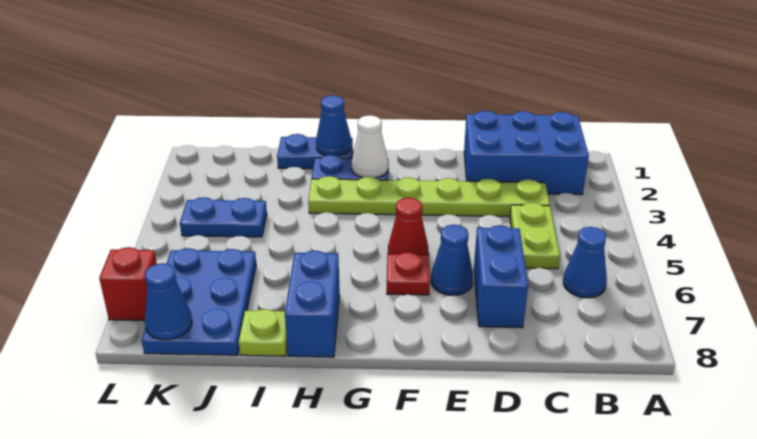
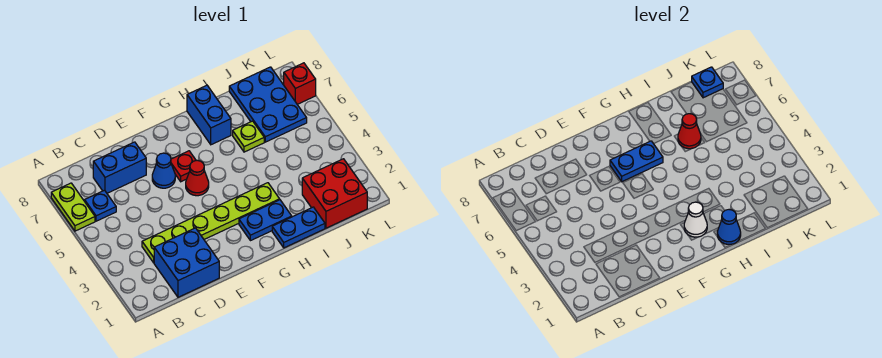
blue brick B1:D2 level 1 -> blue brick C1:D2 level 1
blue cone B6 level 1 -> blue plate B6 level 1
lime plate C4:C5 level 1 -> lime plate A6:A7 level 1
blue brick D6:D7 level 1 -> blue brick C7:D7 level 1
none -> red cone I6 level 2
lime plate I8 level 1 -> lime plate I6 level 1
none -> red brick J1:K2 level 1
blue plate J4:K4 level 1 -> blue plate F6:G6 level 2
blue cone K8 level 2 -> blue plate K8 level 2

